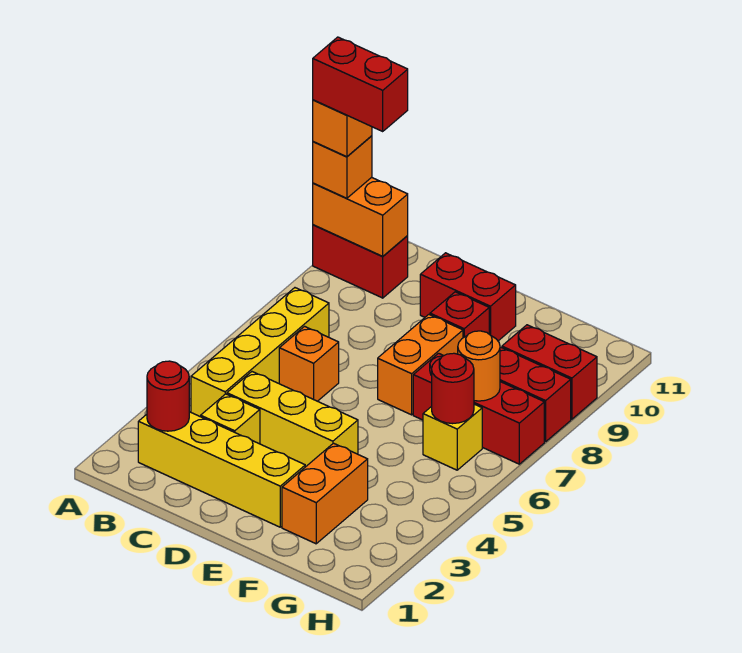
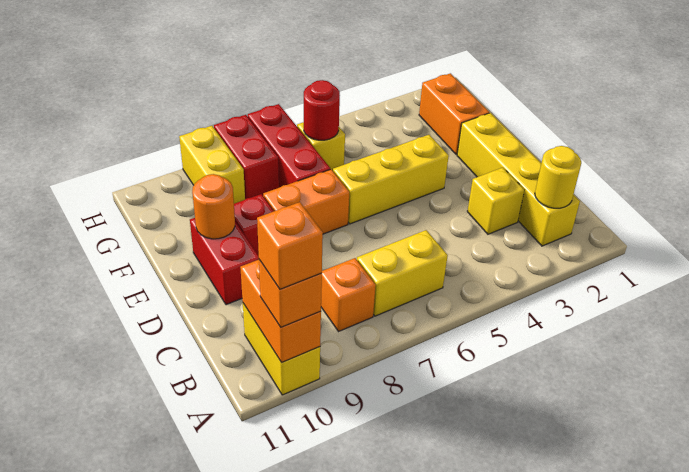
red brick A10:B10 level 1 -> yellow brick A10:B10 level 1
red brick A10:B10 level 5 -> none
red round brick B2 level 2 -> yellow round brick B2 level 2
yellow brick B4:B7 level 1 -> yellow brick B6:B7 level 1
yellow brick C4:E4 level 1 -> yellow brick E4:E6 level 1
orange brick C6 level 1 -> orange brick B8 level 1
orange brick F2:F3 level 1 -> orange brick F2:G2 level 1
orange round brick G7 level 2 -> orange round brick E10 level 2
red brick G9:H9 level 1 -> yellow brick G9:H9 level 1

